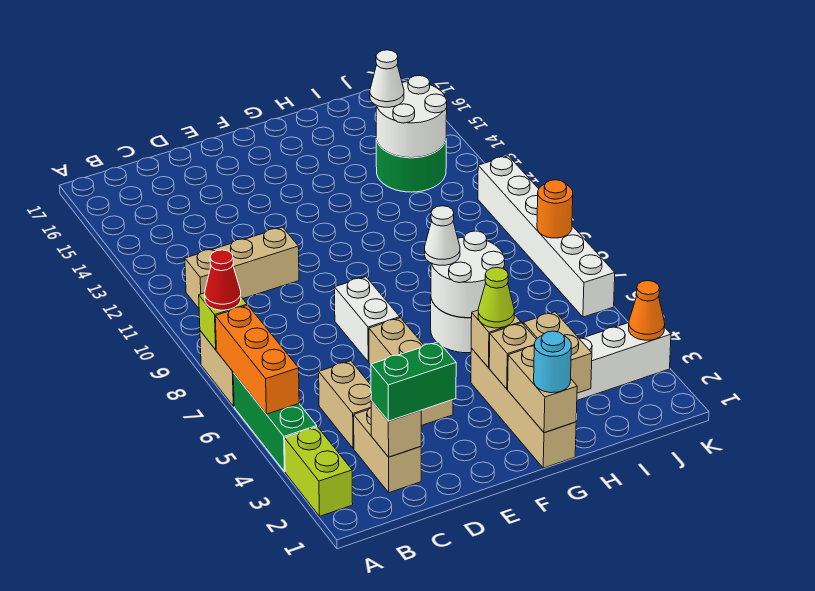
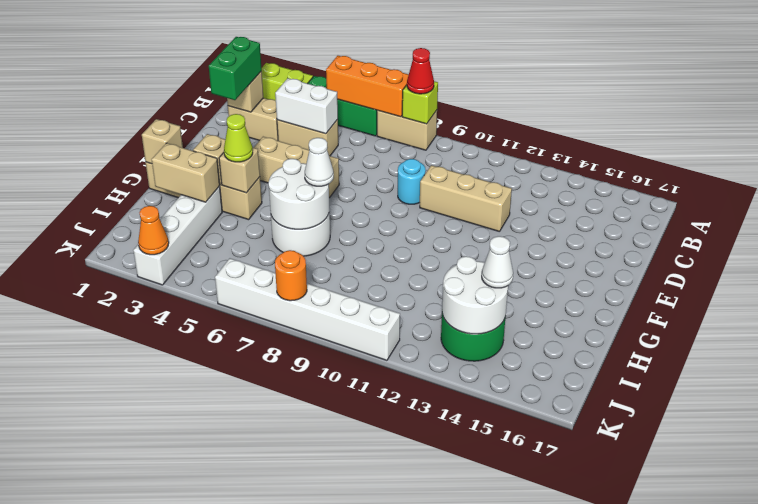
tan brick B11:D11 level 1 -> tan brick D10:D12 level 1
white brick E7:E8 level 1 -> white brick C4:C5 level 2
tan brick G1:G2 level 2 -> tan brick G1 level 2
cyan round brick G1 level 3 -> cyan round brick D9 level 1

